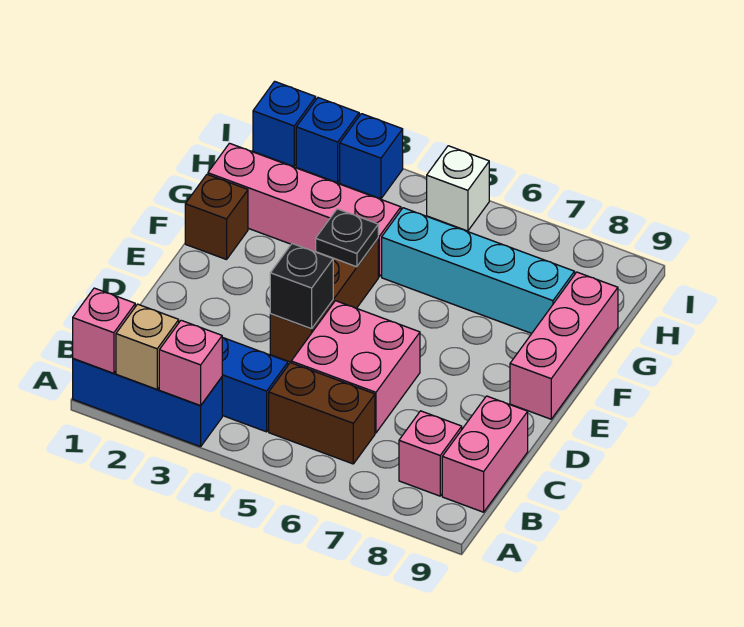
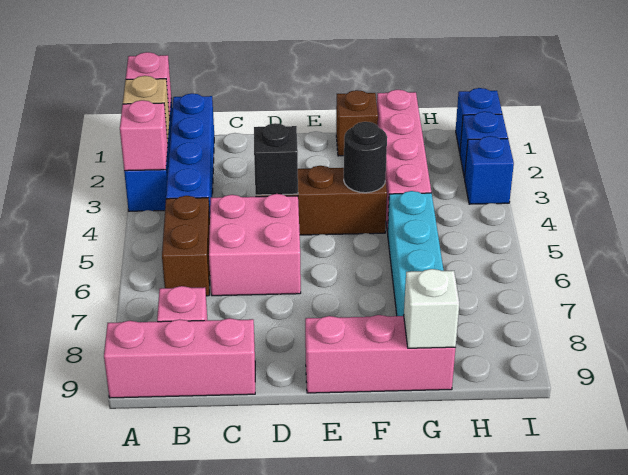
pink brick B9:C9 level 1 -> pink brick A9:C9 level 1
black plate F4 level 2 -> black round brick F4 level 2
white brick I5 level 1 -> white brick G9 level 2

